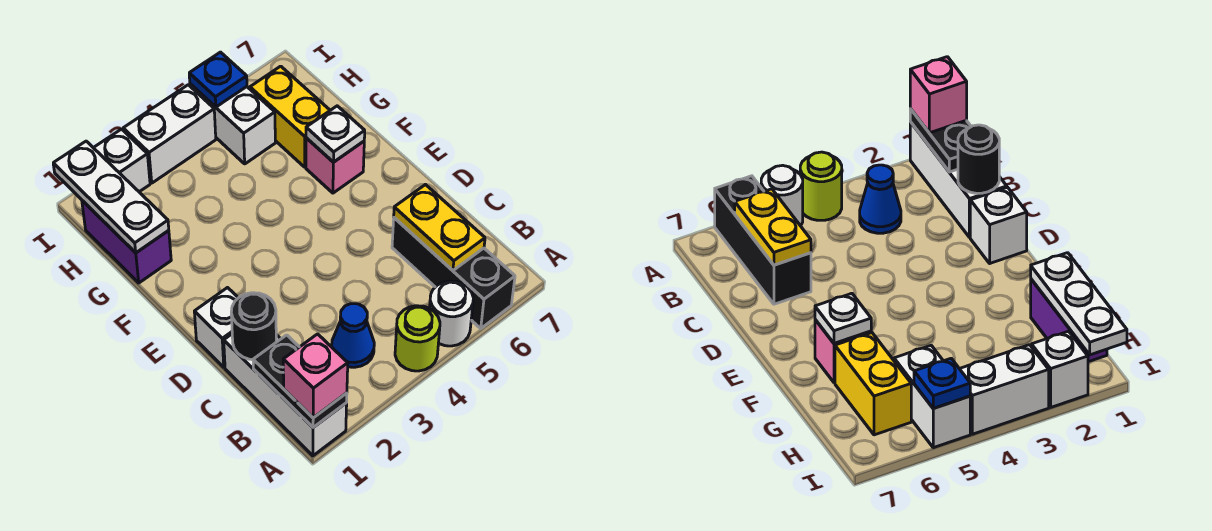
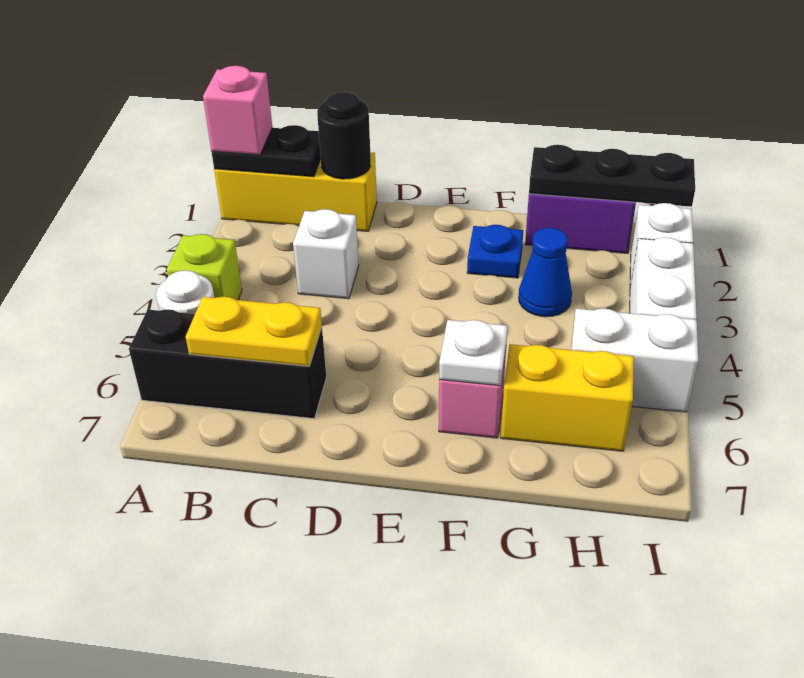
white brick A1:C1 level 1 -> yellow brick A1:C1 level 1
lime round brick A4 level 1 -> lime brick A4 level 1
blue cone B3 level 1 -> blue cone G3 level 1
white brick D1 level 1 -> white brick C3 level 1
white plate G1:I1 level 2 -> black plate G1:I1 level 2
blue plate I5 level 2 -> blue plate F2 level 1

